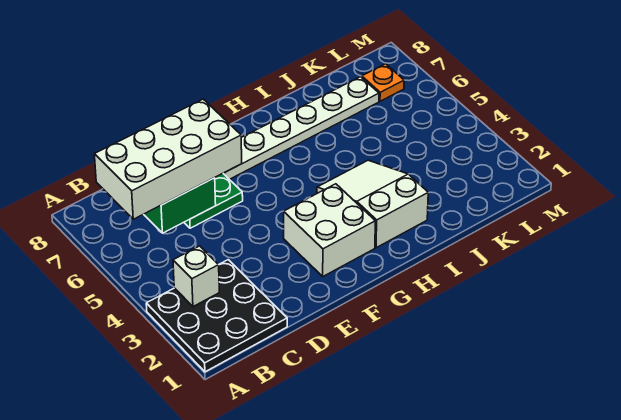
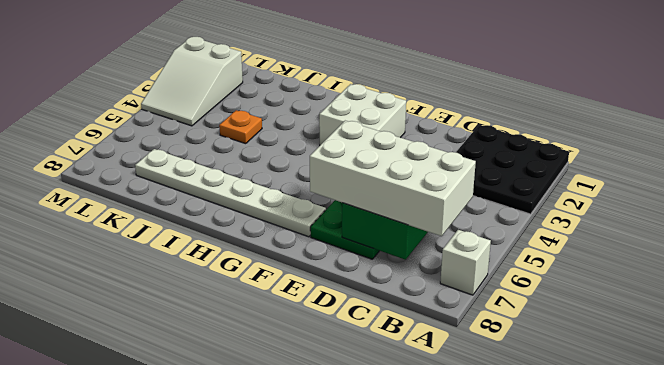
white brick B3 level 2 -> white brick A7 level 1
white slope H2:I4 level 1 top 2 -> white slope L2:M4 level 1 top 2
orange plate L7 level 1 -> orange plate J4 level 1

